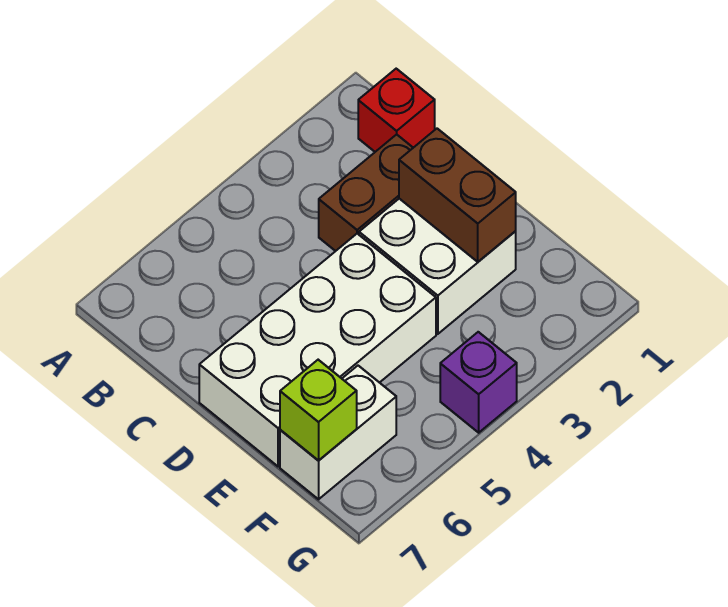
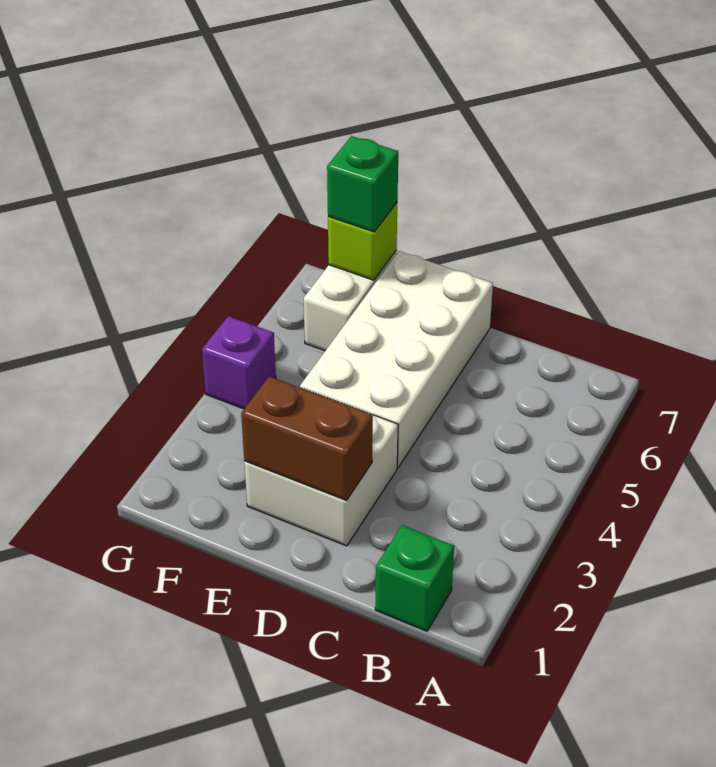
red brick B1 level 1 -> green brick B1 level 1
brown brick C2:C3 level 1 -> none
none -> green brick F7 level 3

